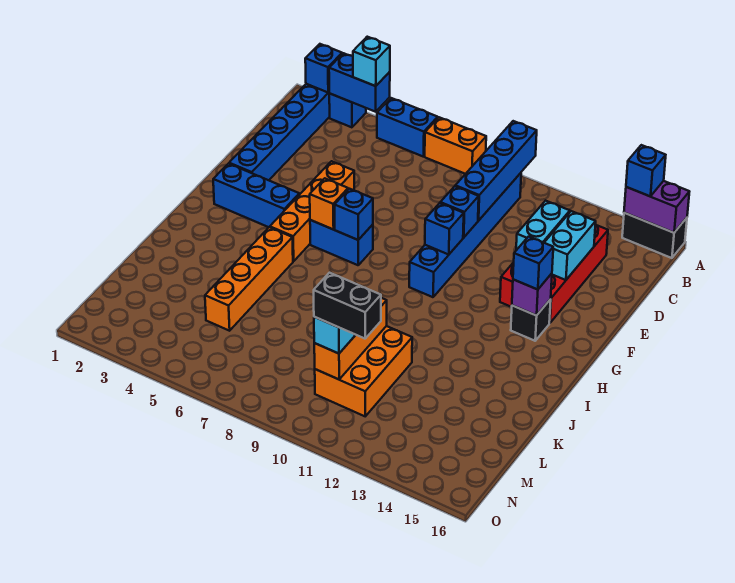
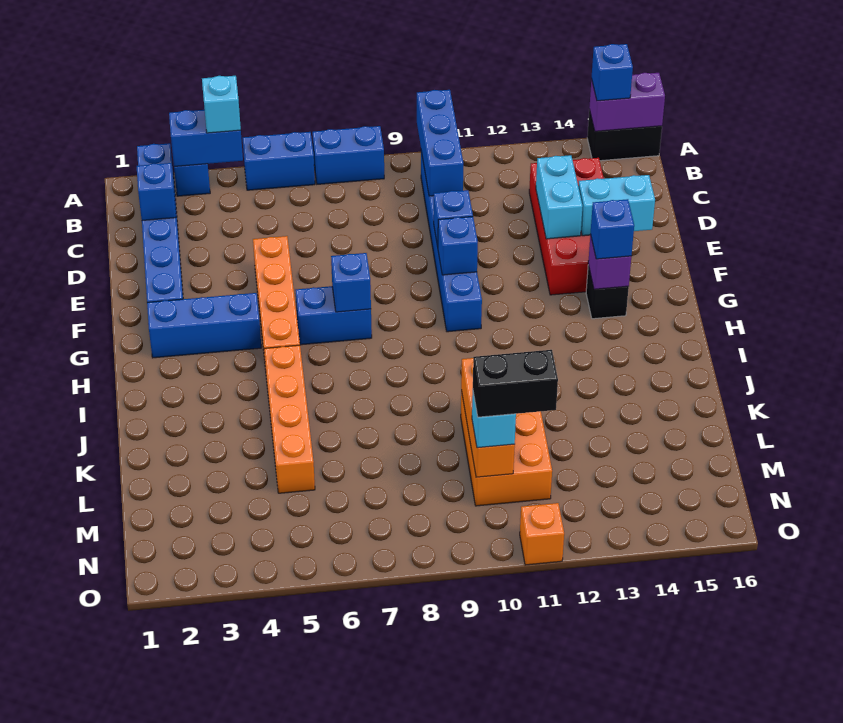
blue brick A2 level 2 -> blue brick C2 level 2
orange brick A7:A8 level 1 -> blue brick A7:A8 level 1
blue brick A10:D10 level 2 -> blue brick A10:C10 level 2
cyan brick D14:E14 level 2 -> cyan brick E14:E15 level 2
orange brick G6 level 2 -> orange brick O11 level 1

